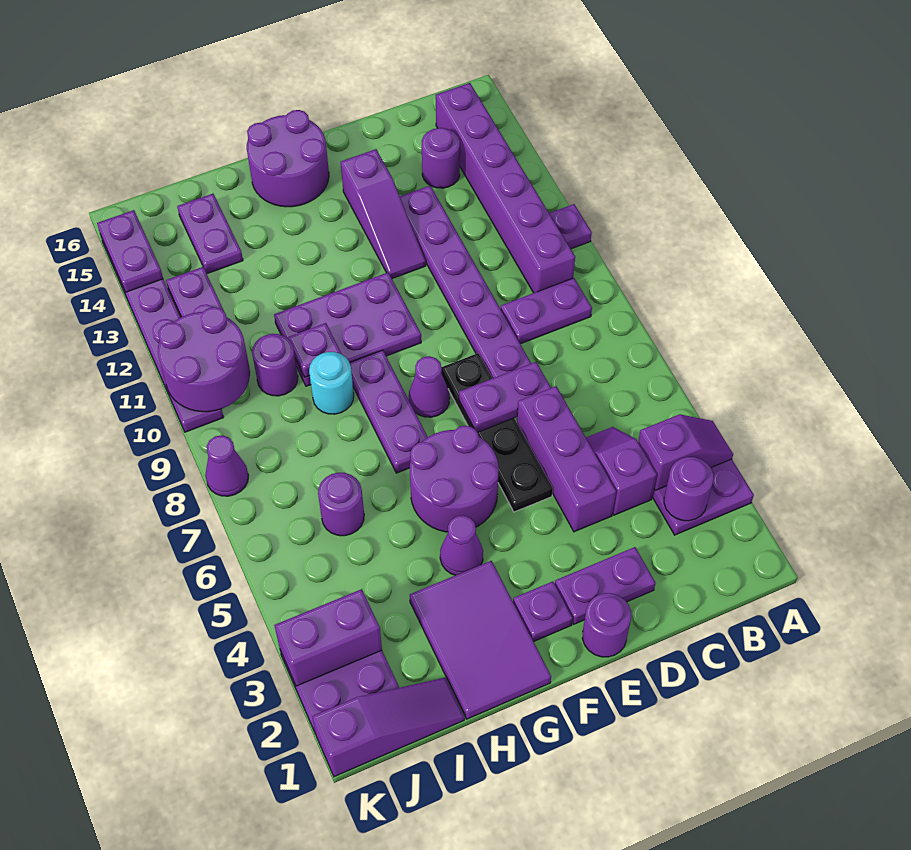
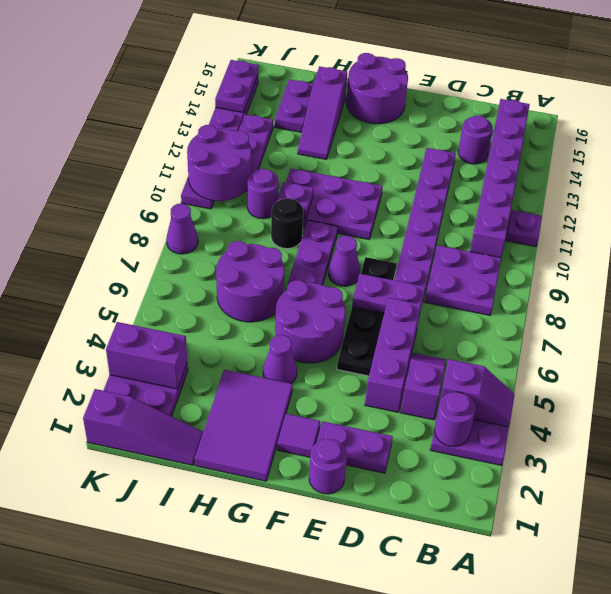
purple plate B9:C9 level 1 -> purple plate B8:C9 level 1
purple slope E12:E14 level 1 top 14 -> purple slope H13:H15 level 1 top 15
purple plate F2 level 1 -> purple tile F2 level 1
cyan round brick H9 level 1 -> black round brick H9 level 1
purple round brick I6 level 1 -> purple round brick H6:I7 level 1

